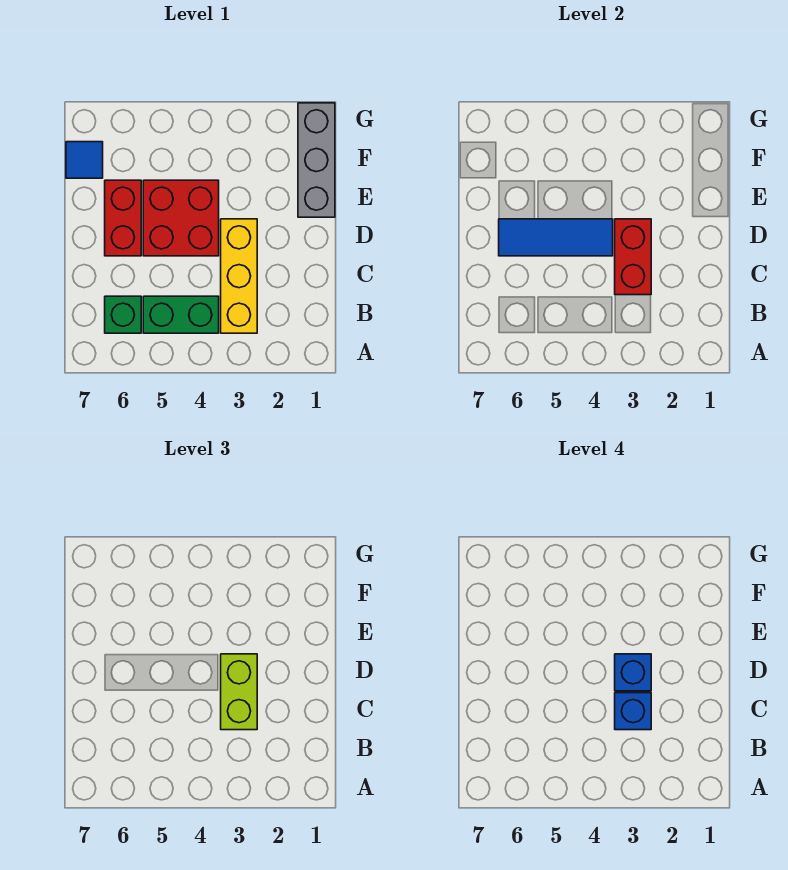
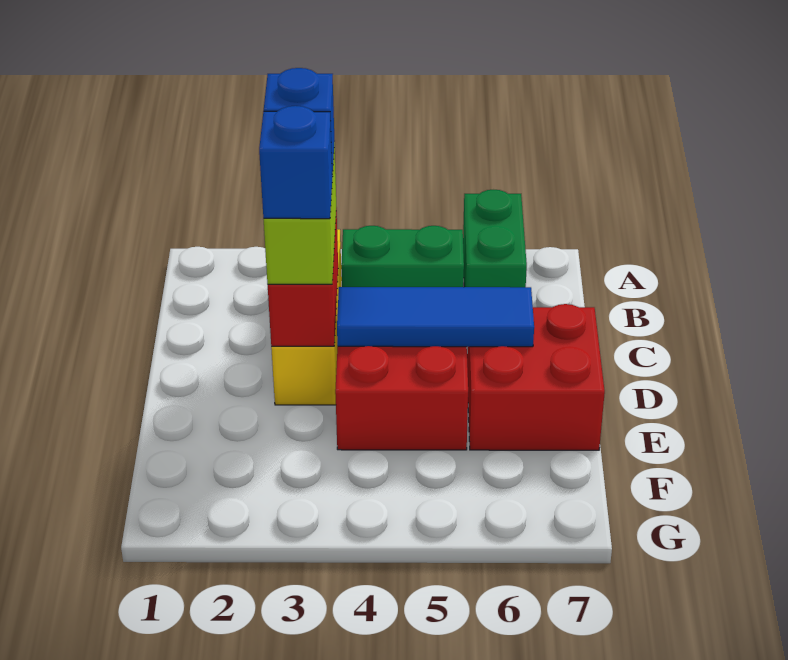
green brick B6 level 1 -> green brick A6:B6 level 1
red brick D6:E6 level 1 -> red brick D6:E7 level 1
grey brick E1:G1 level 1 -> none
blue tile F7 level 1 -> none

